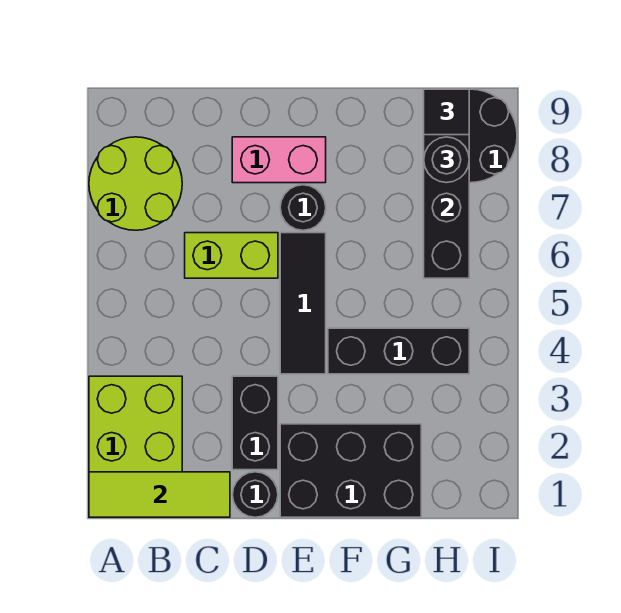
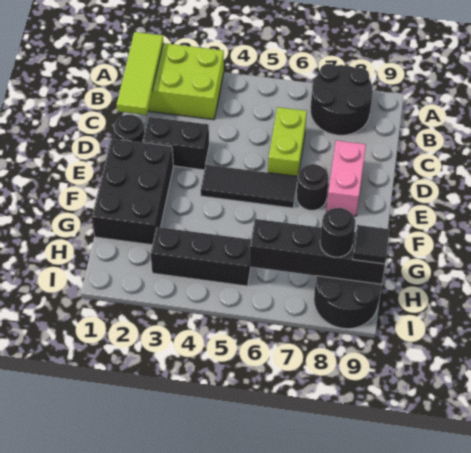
lime round brick A7:B8 level 1 -> black round brick A7:B8 level 1
black brick F4:H4 level 1 -> black brick H3:H5 level 1

